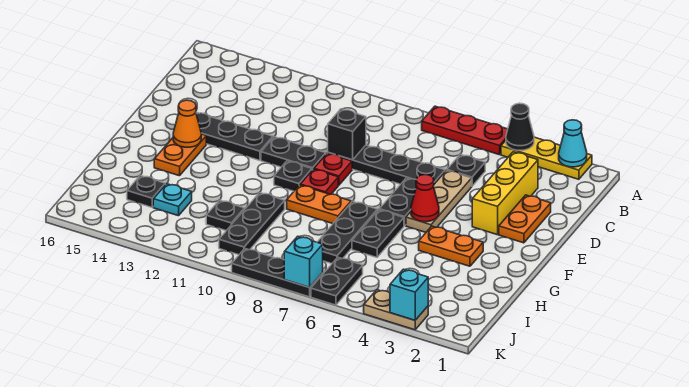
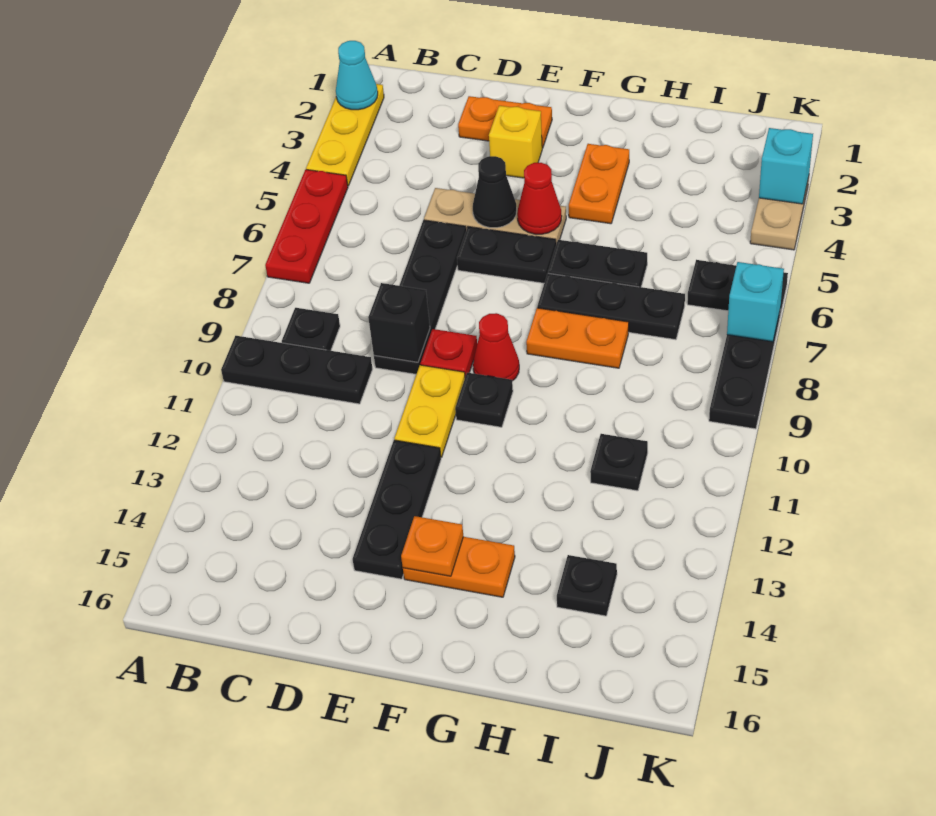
black cone A4 level 2 -> black cone E5 level 2
yellow brick C3:E3 level 1 -> yellow brick E3 level 1
black plate C5 level 1 -> black plate B9 level 1
black plate E10:E11 level 1 -> yellow plate E10:E11 level 1
red plate F9 level 1 -> red cone F9 level 1
orange cone F14 level 2 -> orange plate F14 level 2
orange plate G8:G9 level 1 -> orange plate G8:H8 level 1
black plate H10:J10 level 1 -> black plate A10:C10 level 1
cyan plate I13 level 1 -> none

